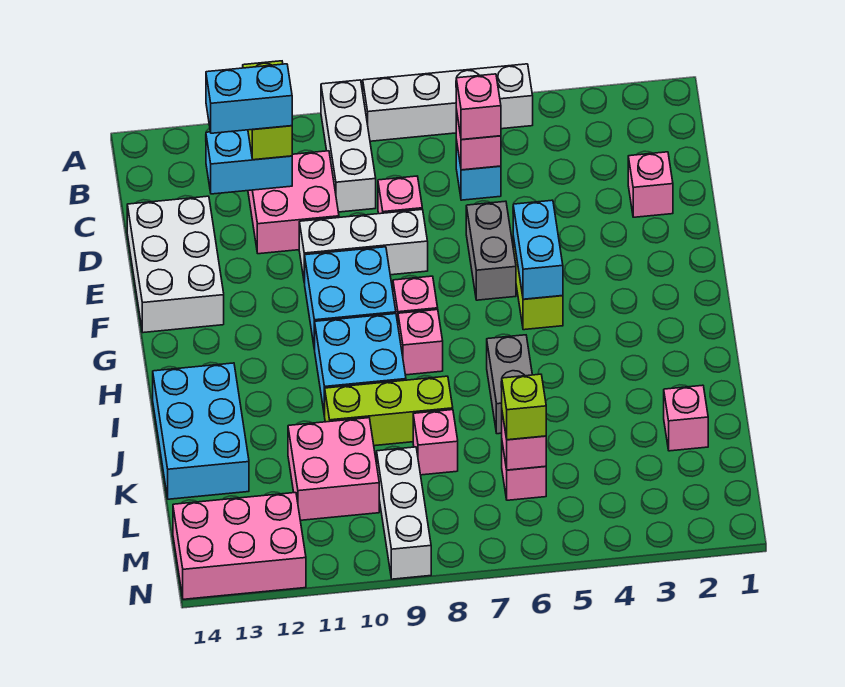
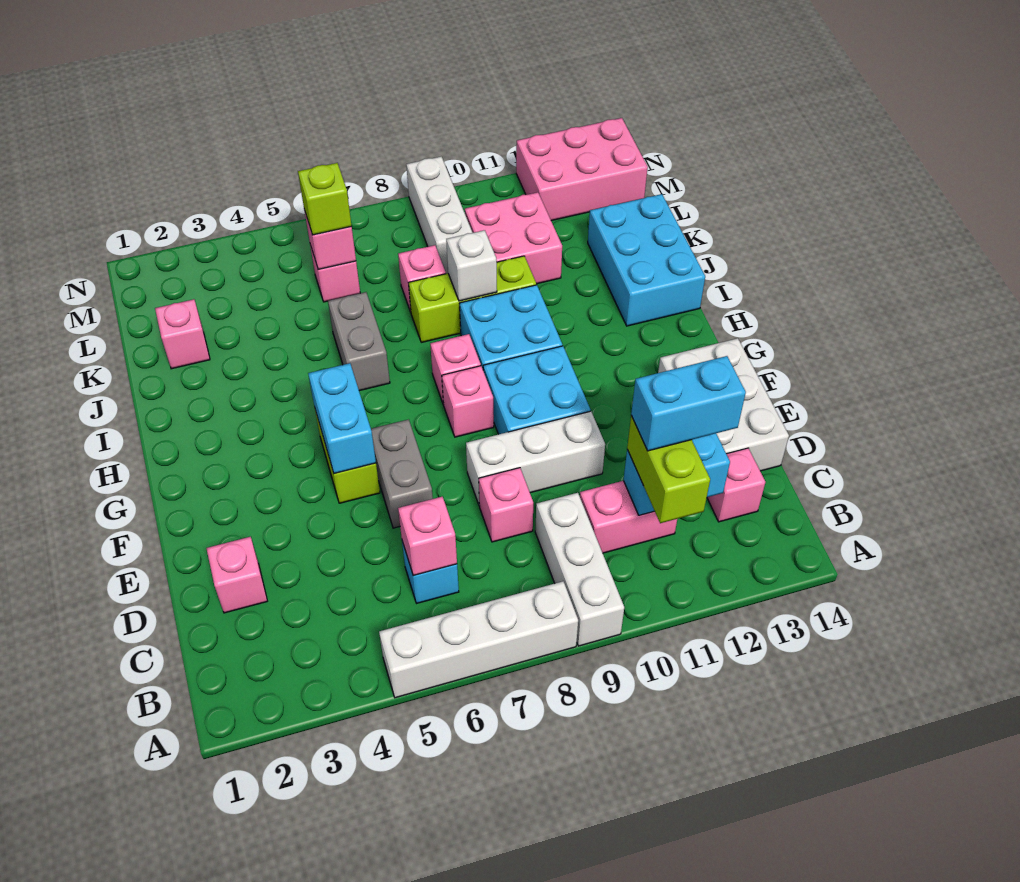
pink brick C6 level 3 -> pink brick C13 level 1
pink brick C10:D11 level 1 -> pink brick C10:C11 level 1
none -> white brick J9 level 2

